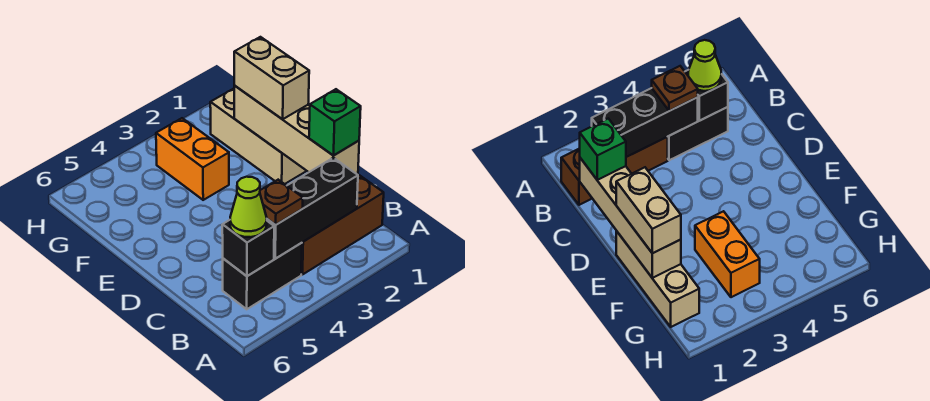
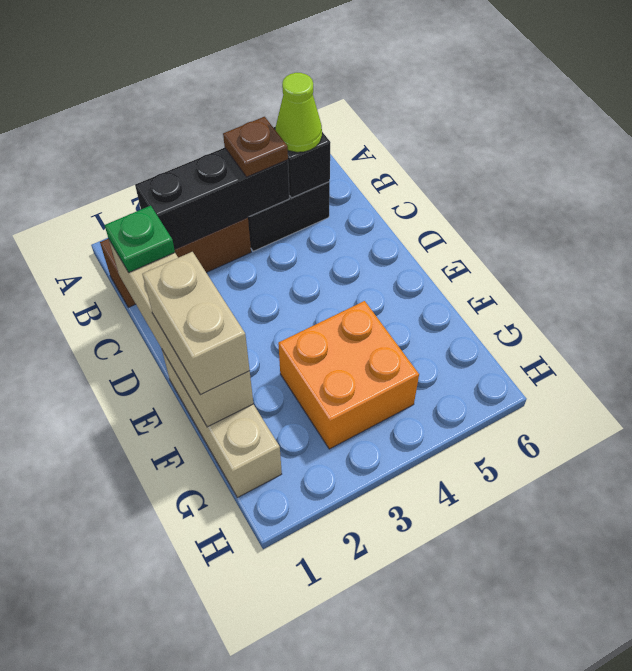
green brick C1 level 3 -> green plate C1 level 3
orange brick F3:G3 level 1 -> orange brick F3:G4 level 1

